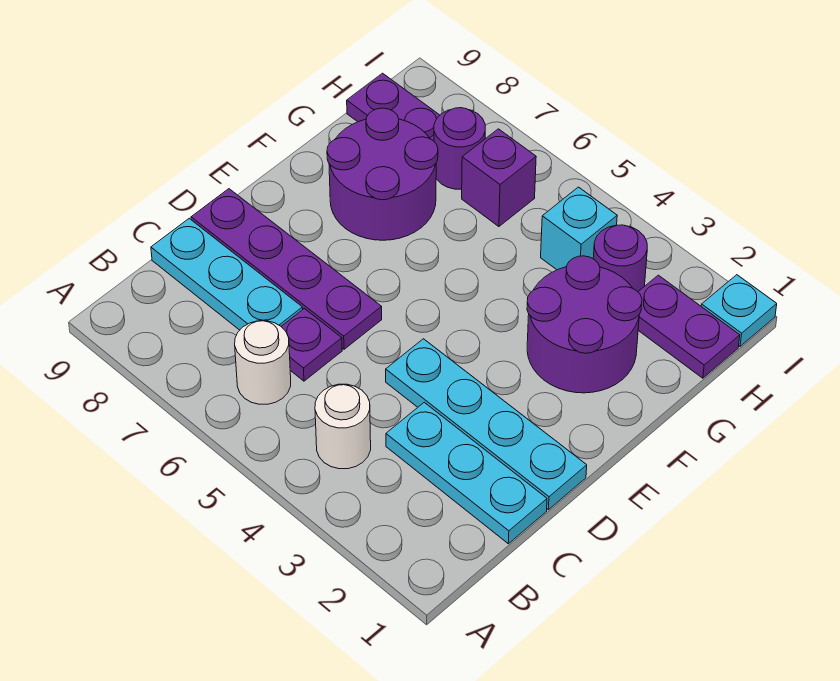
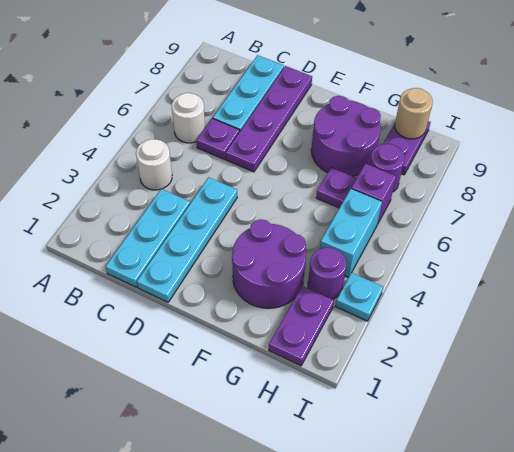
none -> purple plate G6 level 1
cyan brick H4 level 1 -> cyan brick H4:H5 level 1
none -> tan round brick H9 level 2
cyan plate I1 level 1 -> cyan plate I3 level 1

